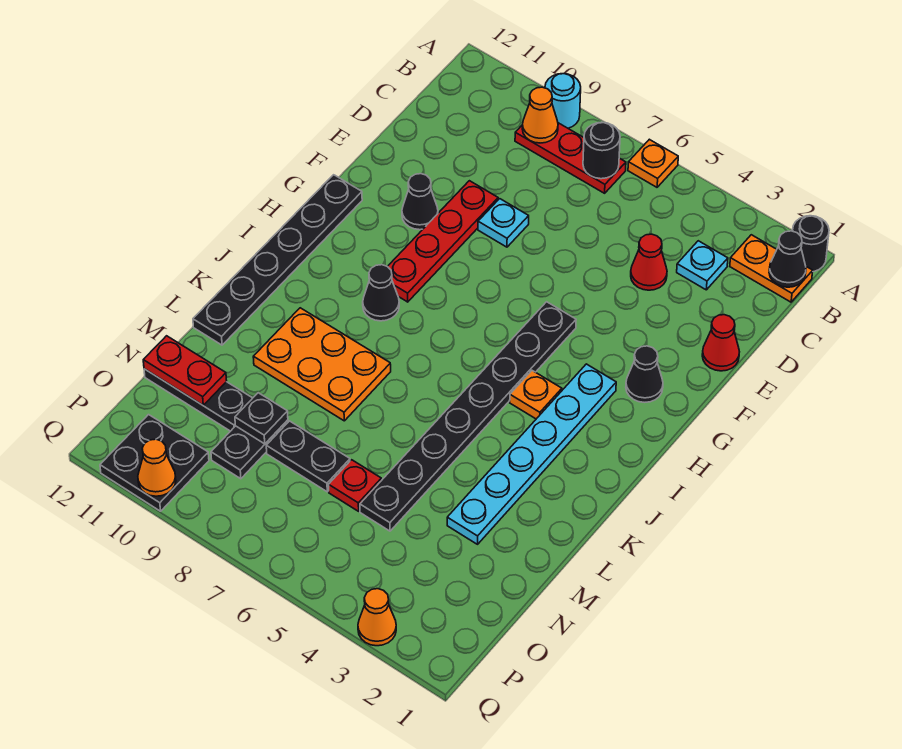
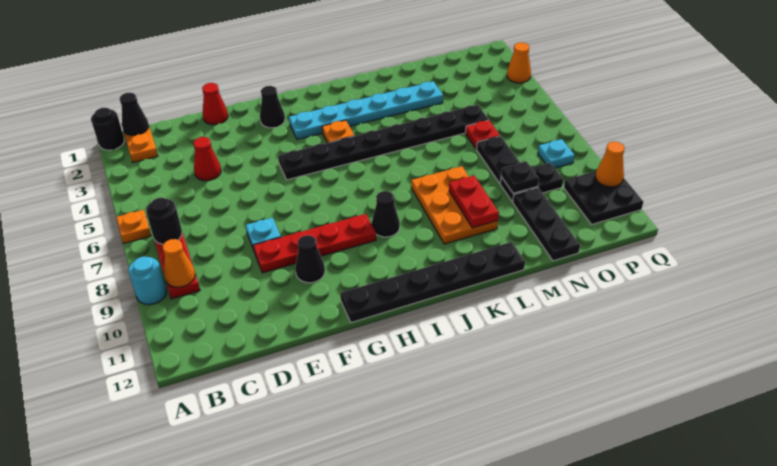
cyan plate C3 level 1 -> cyan plate P8 level 1
red plate N11:N12 level 2 -> red plate L9:L10 level 2

